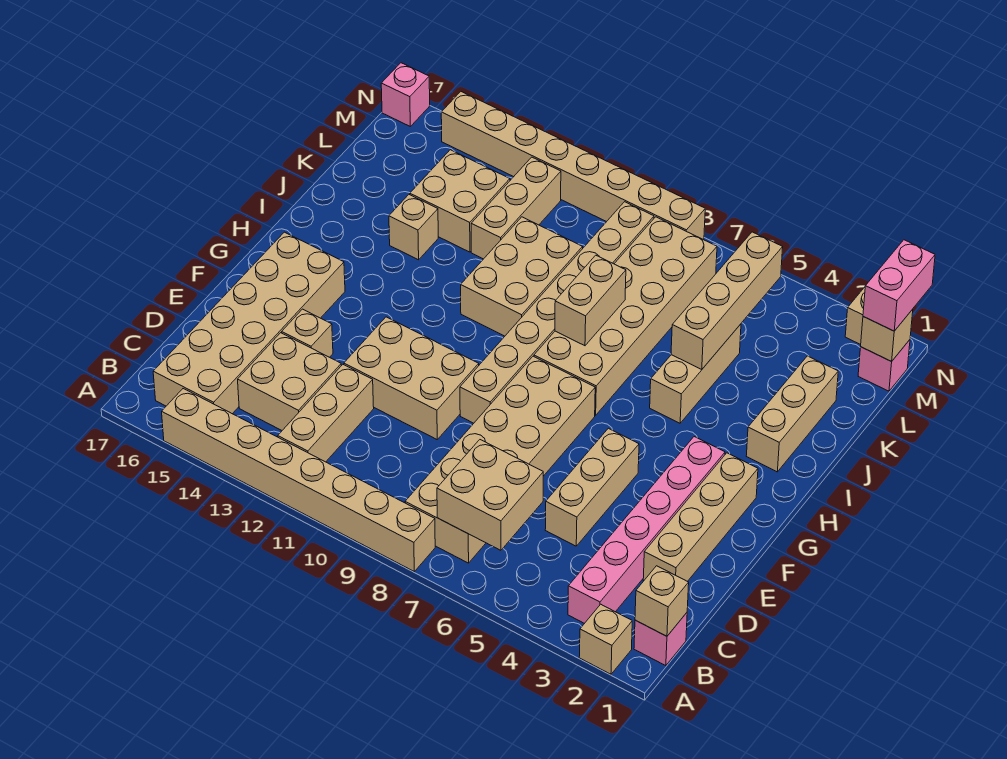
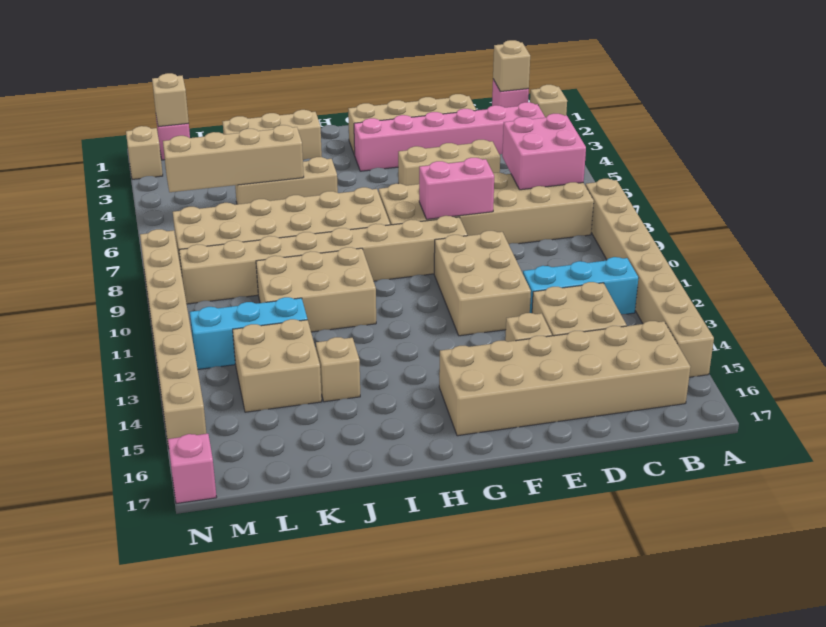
tan brick B6:C7 level 2 -> pink brick B6:C7 level 2
tan brick B12:D12 level 1 -> cyan brick B12:D12 level 1
tan brick I8:J8 level 2 -> none
tan brick K12:M12 level 1 -> cyan brick K12:M12 level 1
pink brick M1:N1 level 3 -> pink brick E8:F8 level 2

